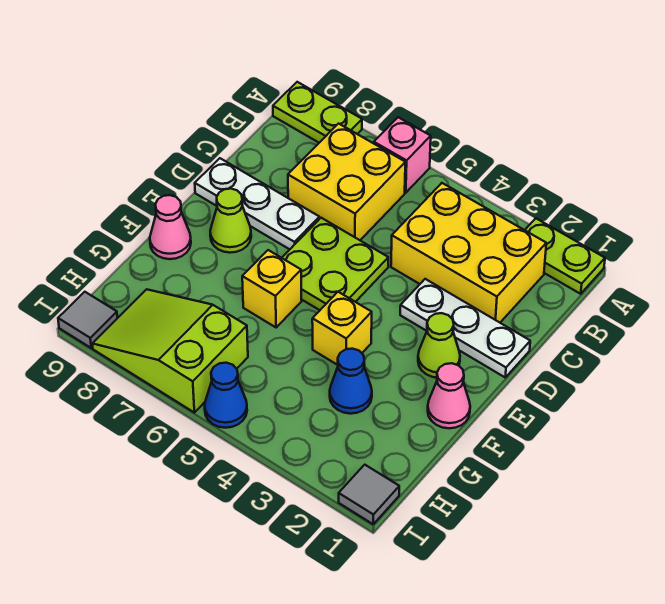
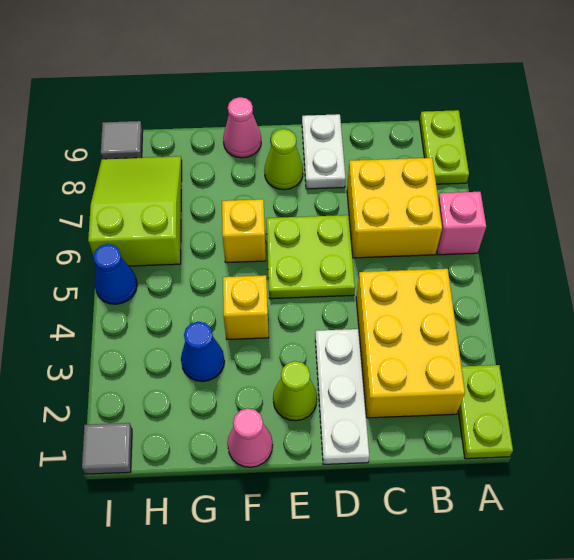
white plate D7:D9 level 1 -> white plate D8:D9 level 1

